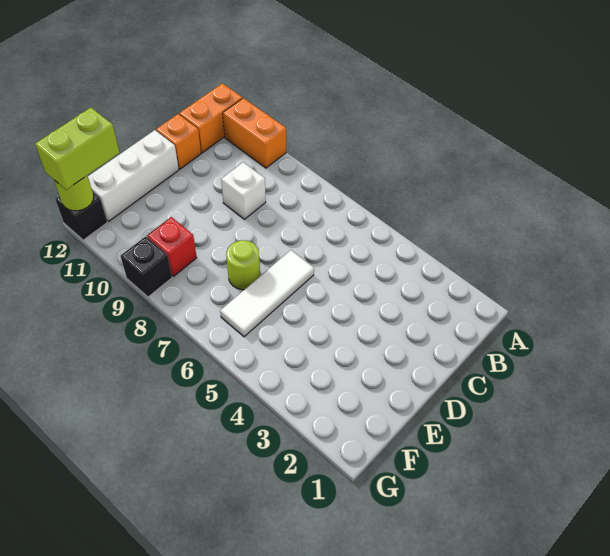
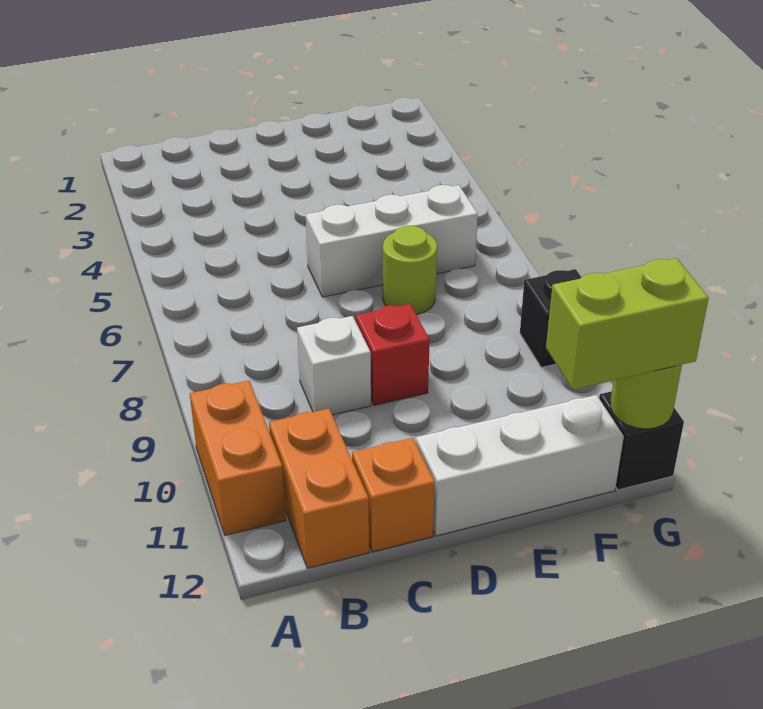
orange brick A12:B12 level 1 -> orange brick B11:B12 level 1
white tile D6:F6 level 1 -> white brick D6:F6 level 1
red brick F9 level 1 -> red brick D9 level 1

